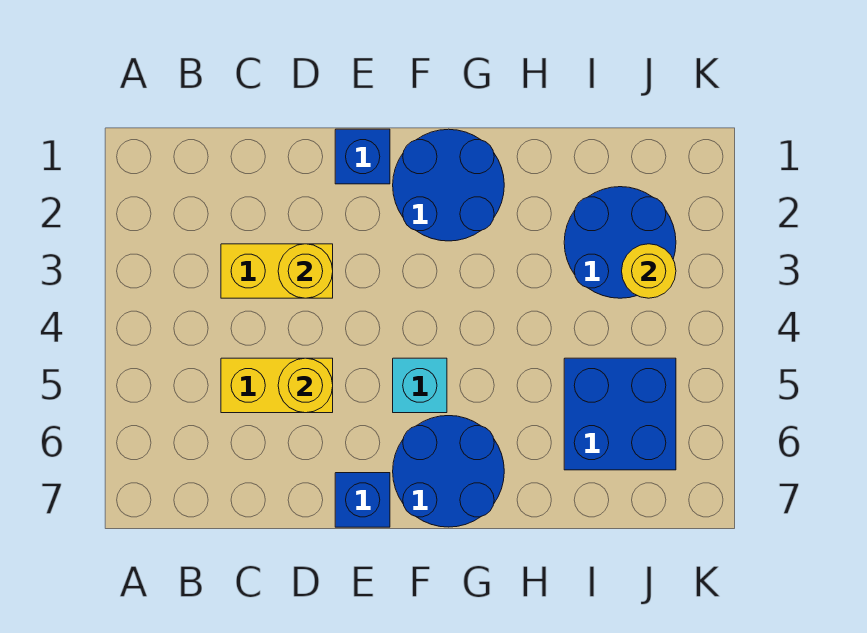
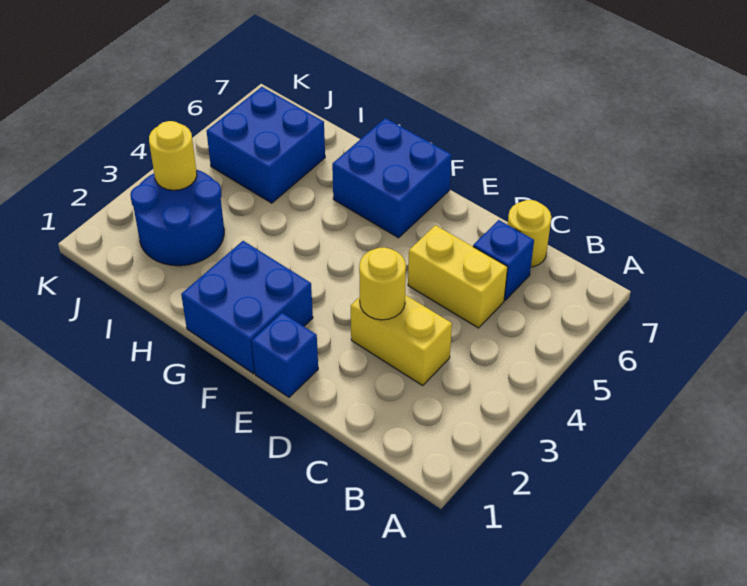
yellow round brick D5 level 2 -> yellow round brick C7 level 1
blue brick E7 level 1 -> blue brick C6 level 1
blue round brick F1:G2 level 1 -> blue brick F1:G2 level 1
cyan brick F5 level 1 -> none
blue round brick F6:G7 level 1 -> blue brick F6:G7 level 1

